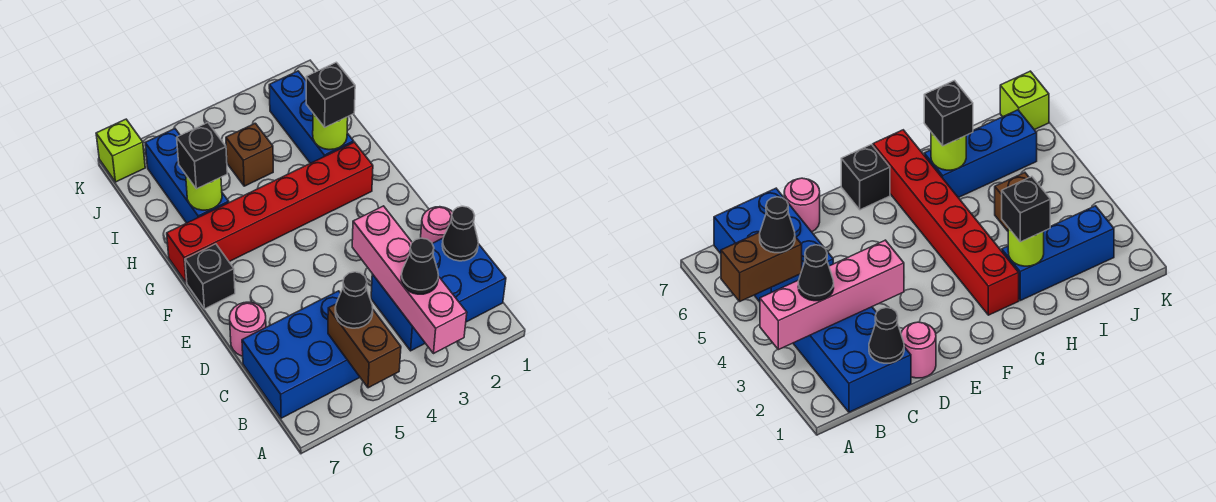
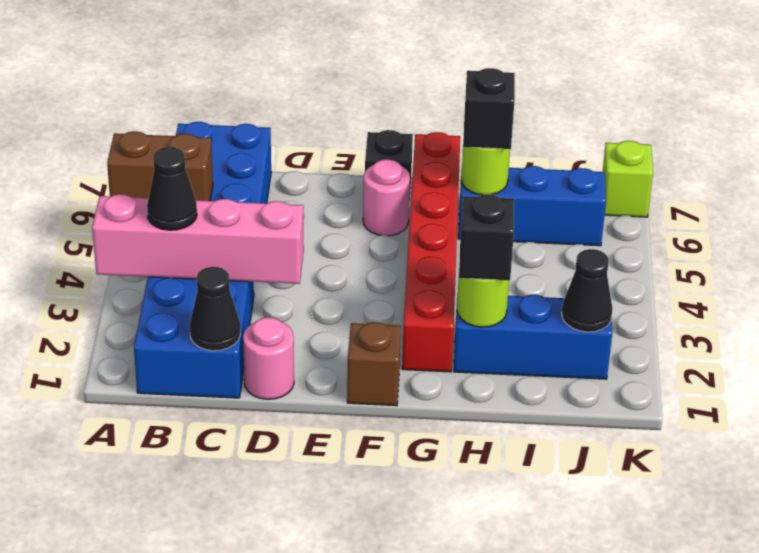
black cone B5 level 3 -> black cone J2 level 2
pink round brick D7 level 1 -> pink round brick F6 level 1
brown brick I4 level 1 -> brown brick F1 level 1

